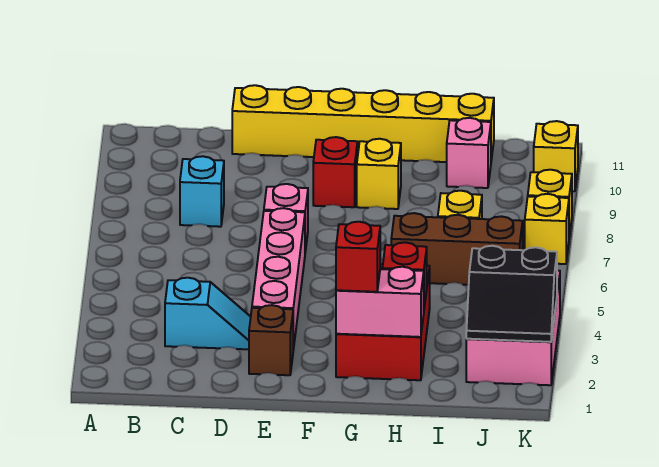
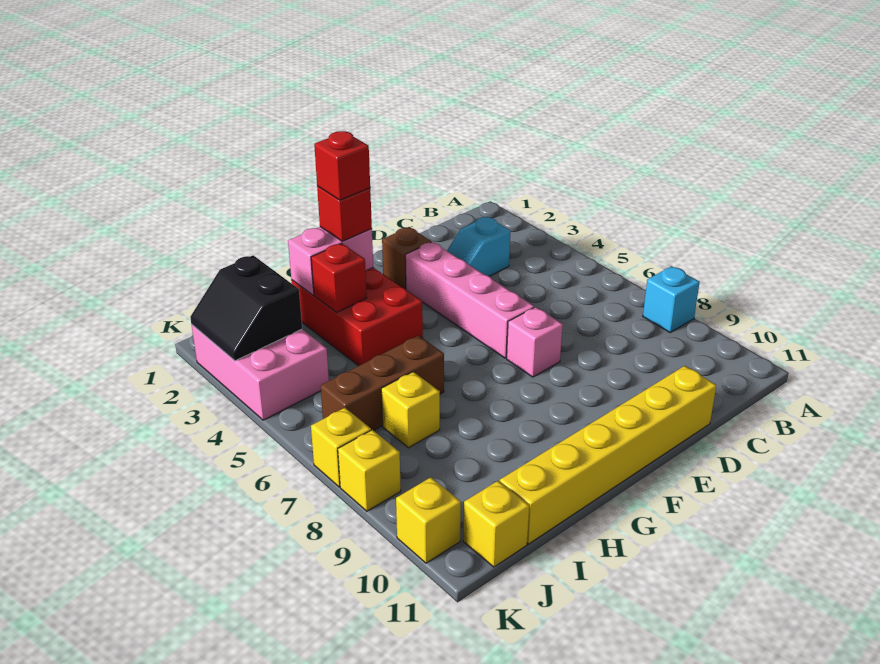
cyan brick C8 level 1 -> cyan brick A8 level 1
red brick F9 level 1 -> red brick G2 level 4
yellow brick G9 level 1 -> yellow brick J11 level 1
pink brick I10 level 1 -> none
black slope J2:K3 level 2 top 3 -> black slope J2:K3 level 2 top J

